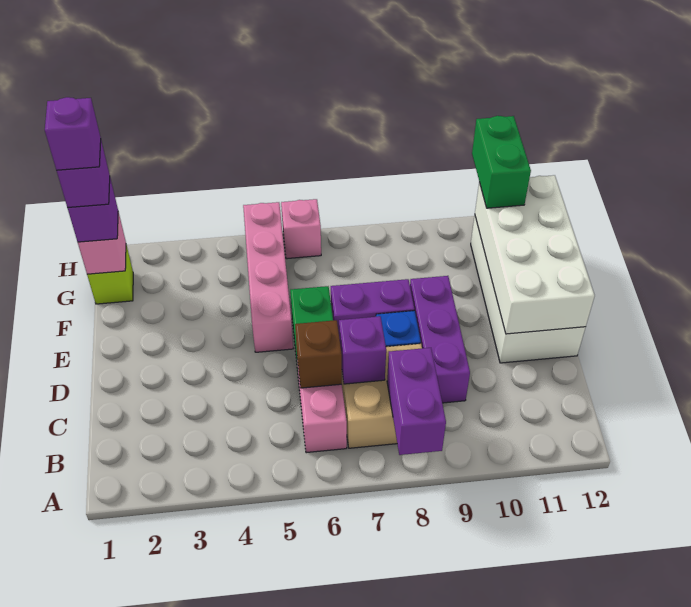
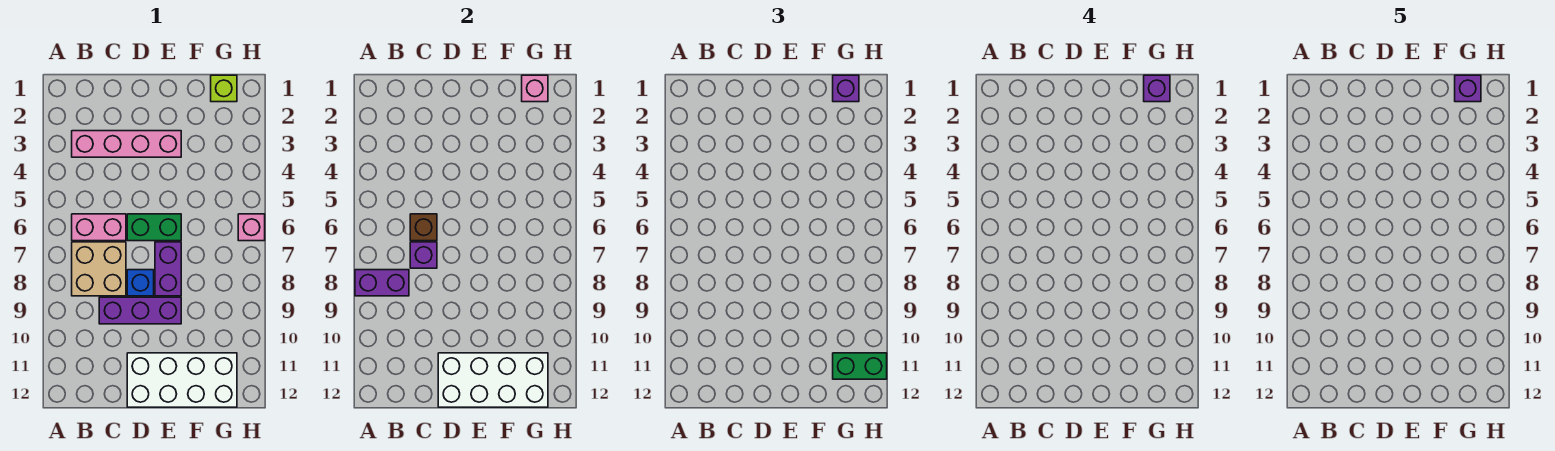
pink brick E5:H5 level 1 -> pink brick B3:E3 level 1

